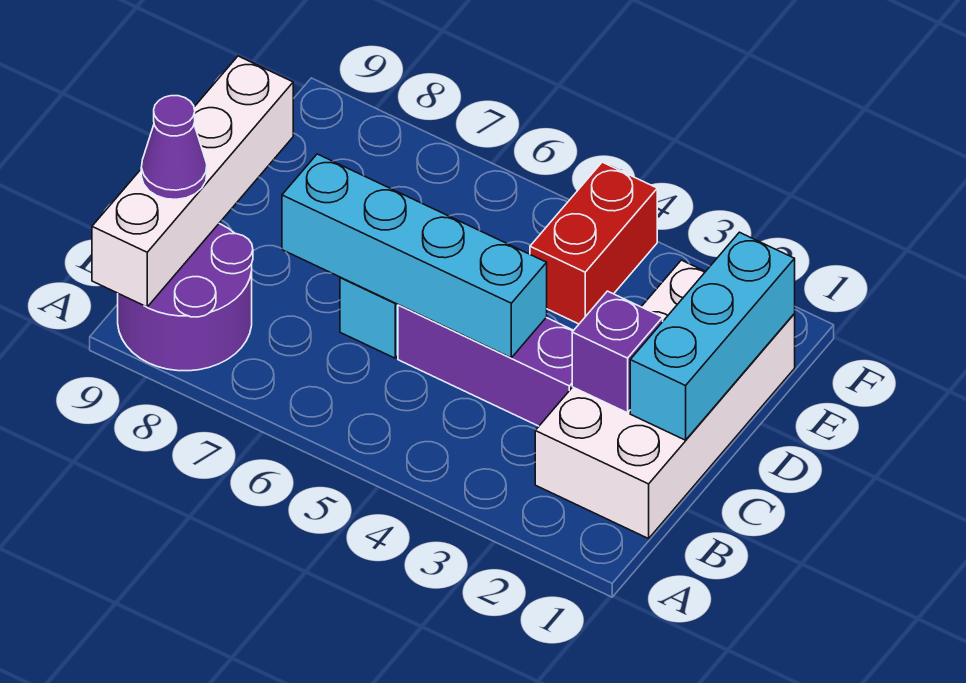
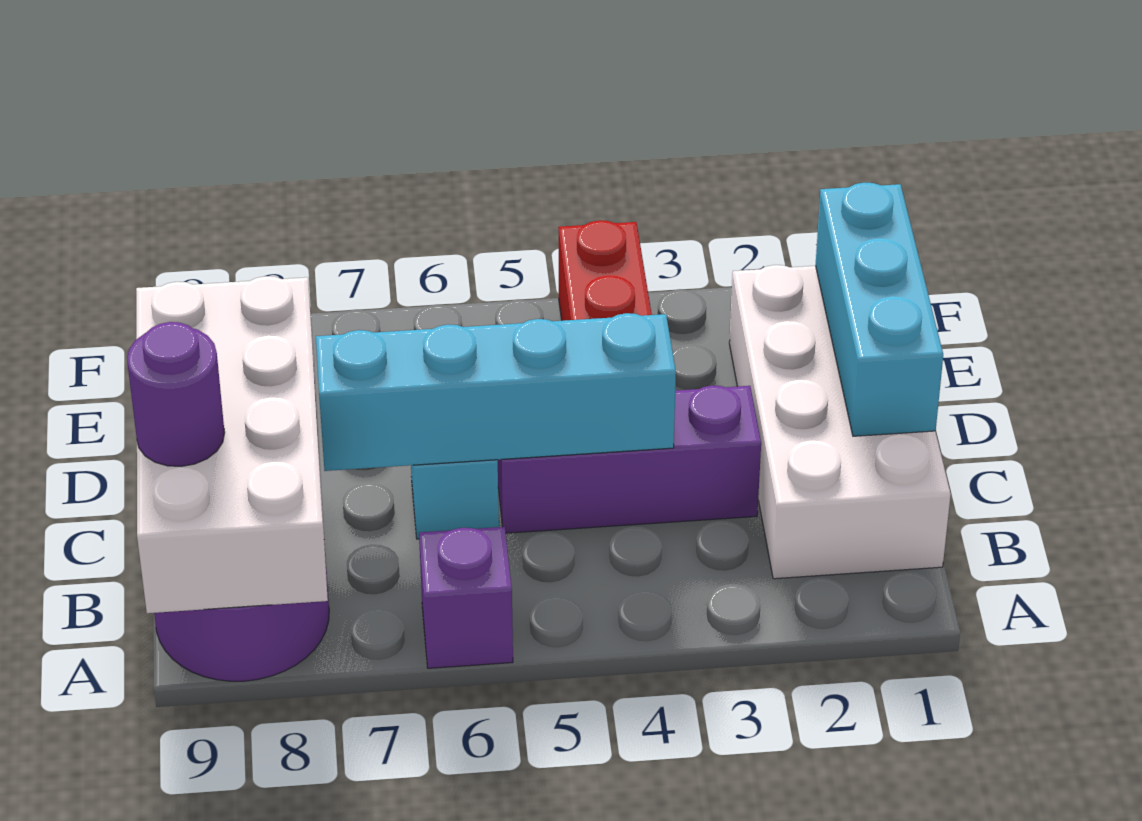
white brick A9:D9 level 2 -> white brick A8:D9 level 2
purple cone B9 level 3 -> purple round brick B9 level 3
purple brick C2 level 2 -> purple brick A6 level 1

